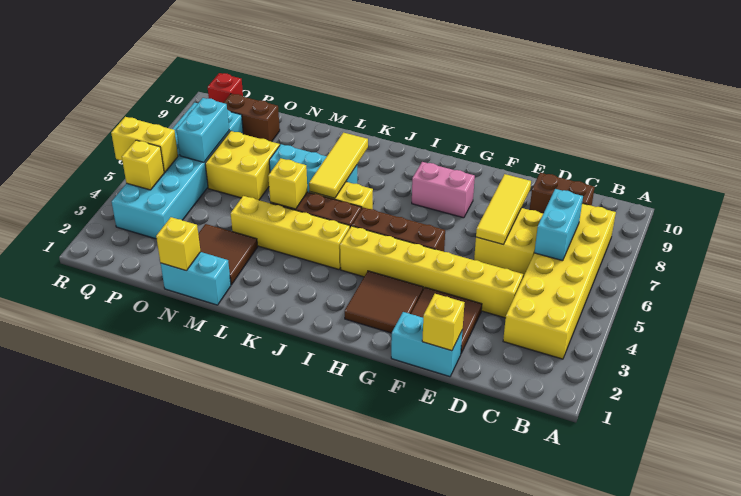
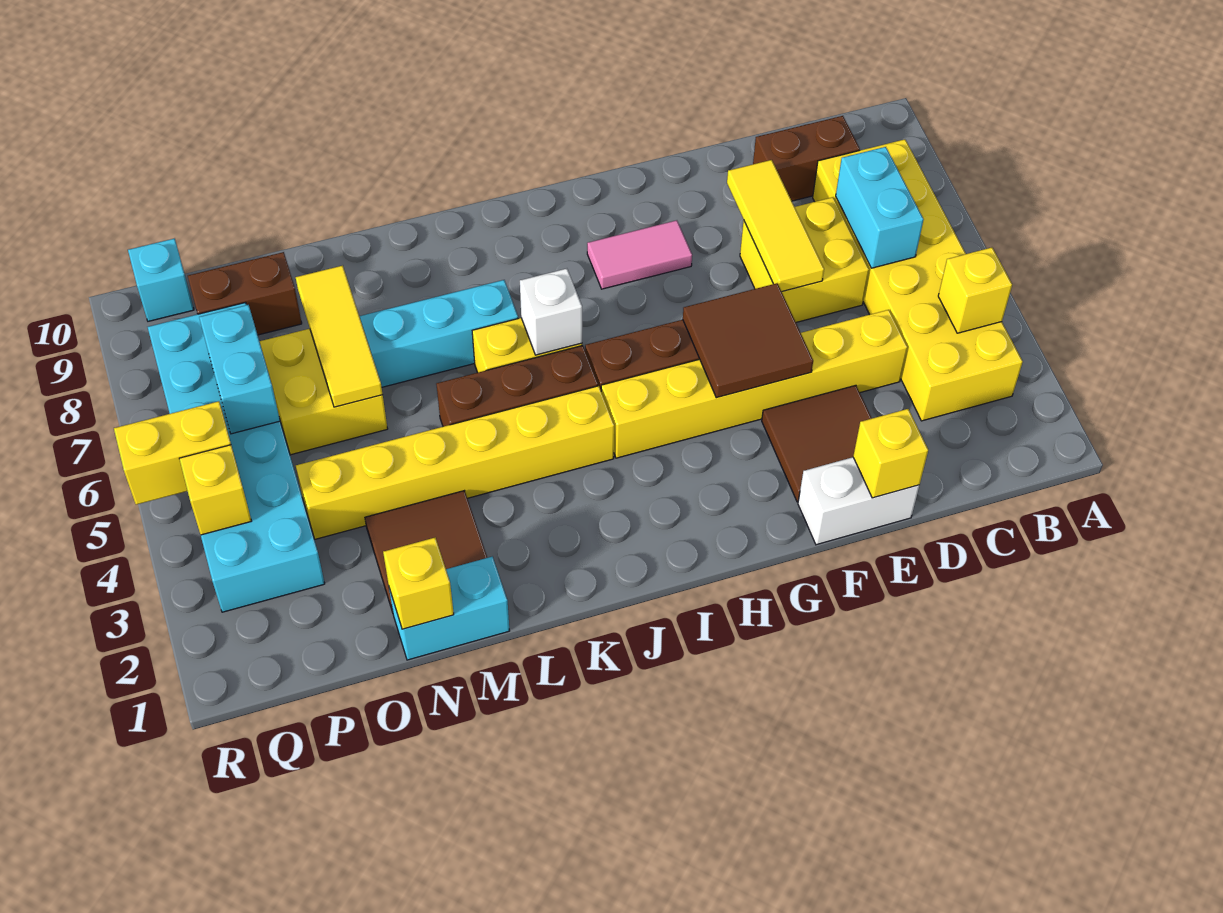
cyan brick E1:F1 level 1 -> white brick E1:F1 level 1
brown tile G2:H3 level 1 -> brown tile F4:G5 level 2
pink brick G8:H8 level 1 -> pink tile G8:H8 level 1
yellow brick J4:M4 level 1 -> yellow brick J4:O4 level 1
none -> white brick J6 level 2
yellow tile K6:K8 level 2 -> yellow tile N6:N8 level 2
yellow brick L5 level 2 -> yellow brick B4 level 2
red brick Q10 level 1 -> cyan brick Q10 level 1

